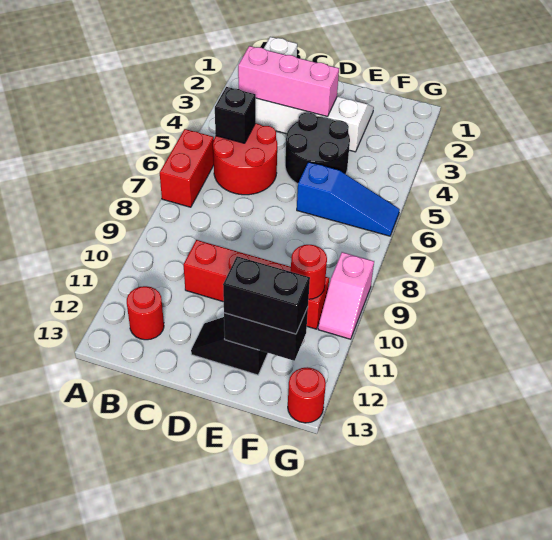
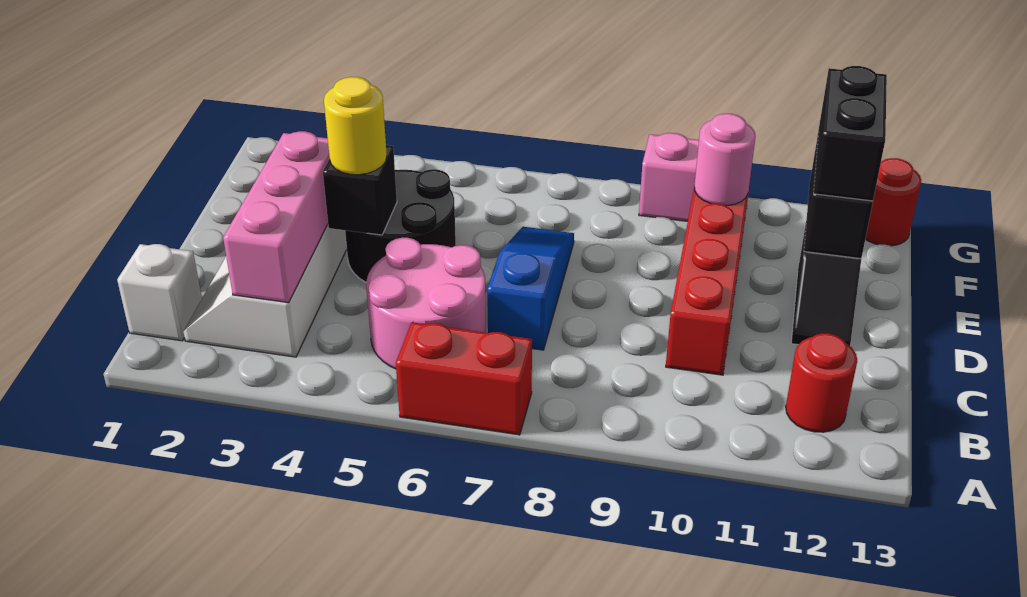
red round brick B5:C6 level 1 -> pink round brick B5:C6 level 1
black brick B5 level 2 -> black brick D4 level 2
none -> yellow round brick D4 level 3
blue slope E6:G6 level 1 top E -> blue slope C7:E7 level 1 top C
red round brick F10 level 2 -> pink round brick F10 level 2

